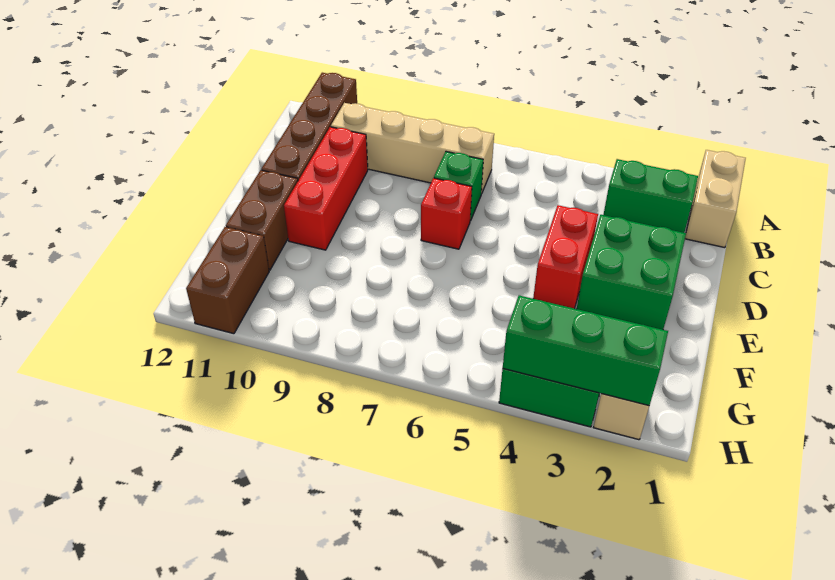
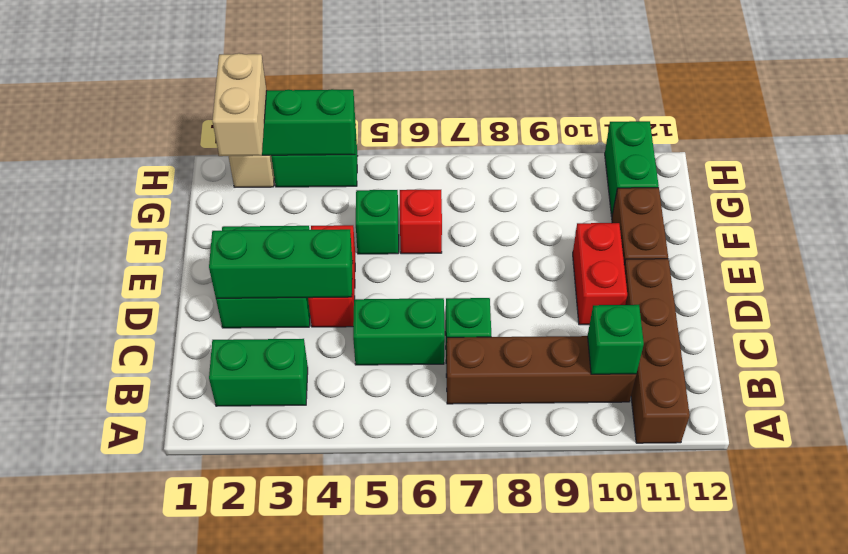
tan brick A1:B1 level 1 -> tan brick G2:H2 level 3
tan brick B7:B10 level 1 -> brown brick B7:B10 level 1
none -> green brick B10 level 2
none -> green brick C5:C6 level 1
red brick C10:E10 level 1 -> red brick D10:E10 level 1
none -> green brick D2:D4 level 2
red brick D7 level 1 -> red brick F6 level 1
none -> green brick F5 level 1
brown brick G11:H11 level 1 -> green brick G11:H11 level 1

